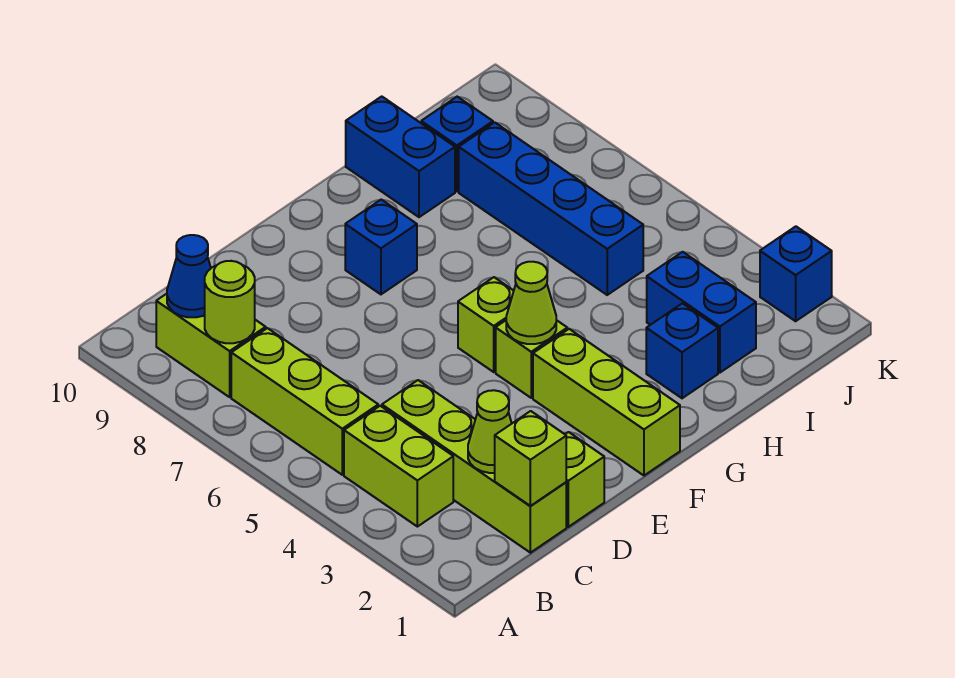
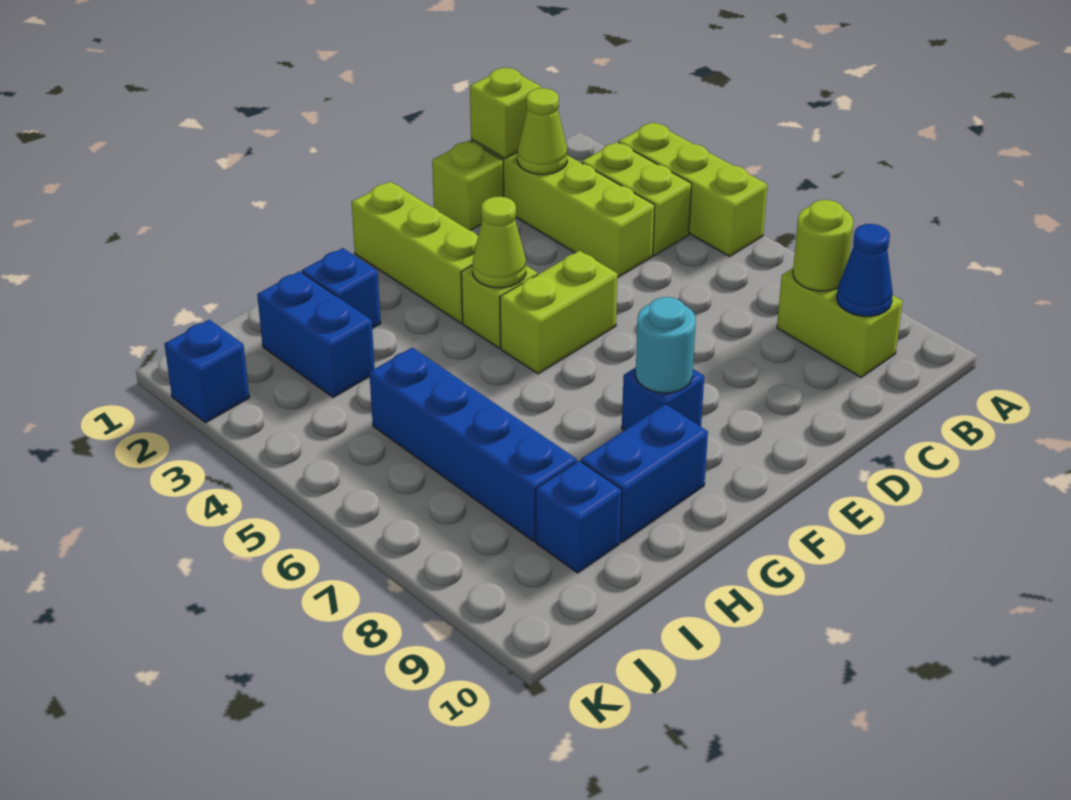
lime brick B5:B7 level 1 -> lime brick A3:A5 level 1
lime brick F5 level 1 -> lime brick E5:F5 level 1
none -> cyan round brick F8 level 2
blue brick H9:H10 level 1 -> blue brick G9:H9 level 1

